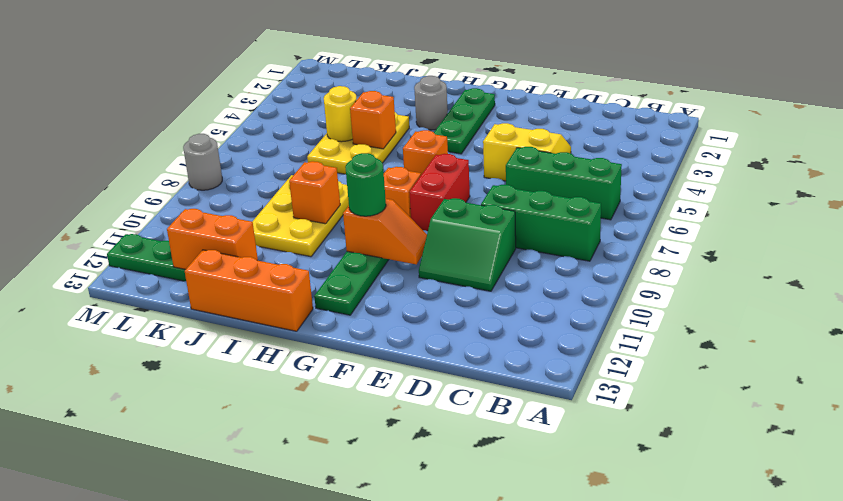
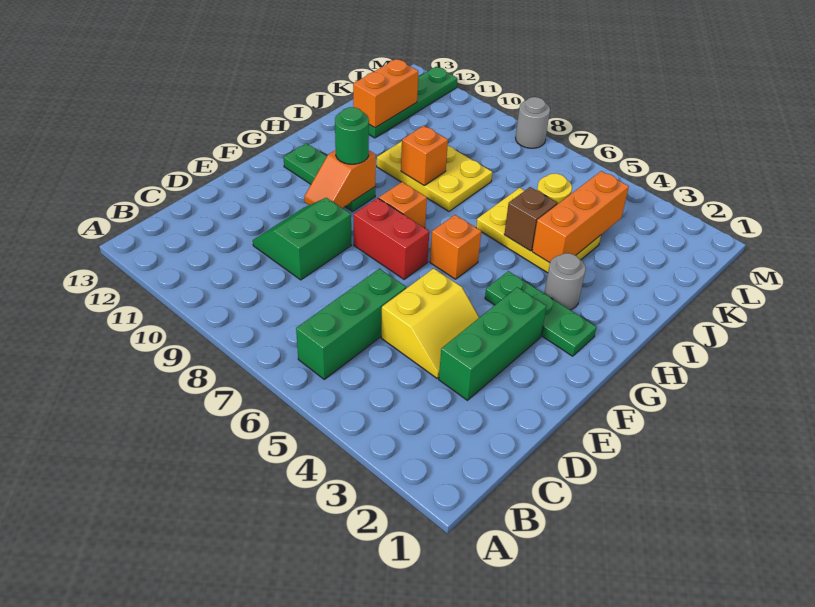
green brick B8:D8 level 1 -> green brick D3:F3 level 1
orange brick H13:J13 level 1 -> orange brick I4:K4 level 2
orange brick I5 level 2 -> brown brick I5 level 2

